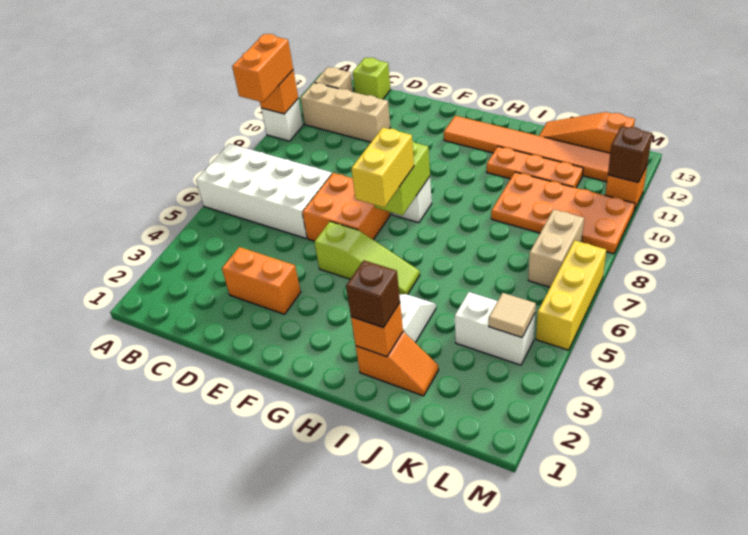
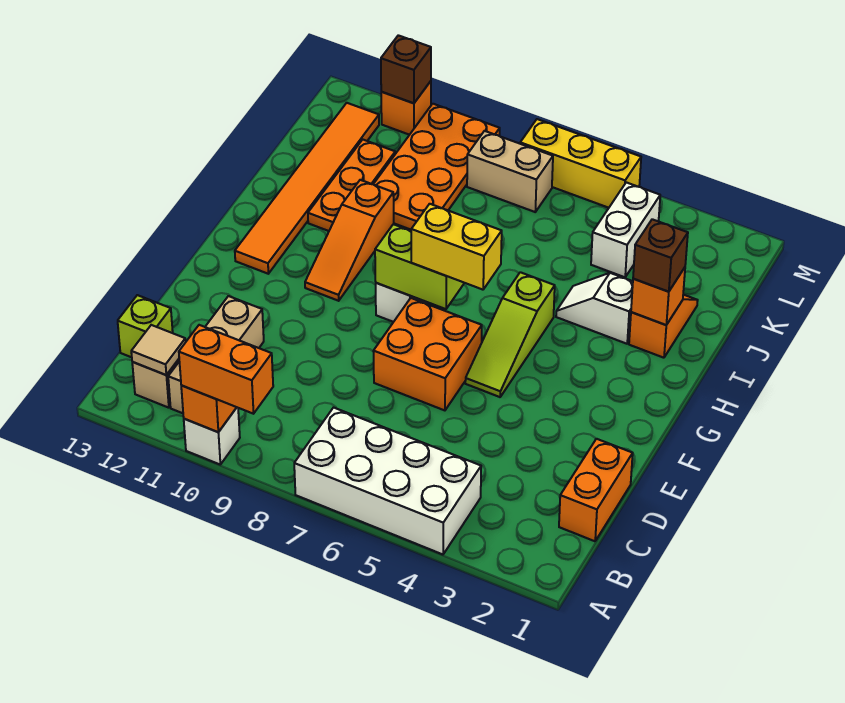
white brick A6:D7 level 1 -> white brick A4:B7 level 1
orange brick D3:E3 level 1 -> orange brick C1:D1 level 1
lime slope F5:H5 level 1 top F -> lime slope F5:H5 level 1 top H
orange slope J13:L13 level 1 top L -> orange slope G10:I10 level 1 top I
tan tile L4 level 2 -> tan tile B12 level 2

